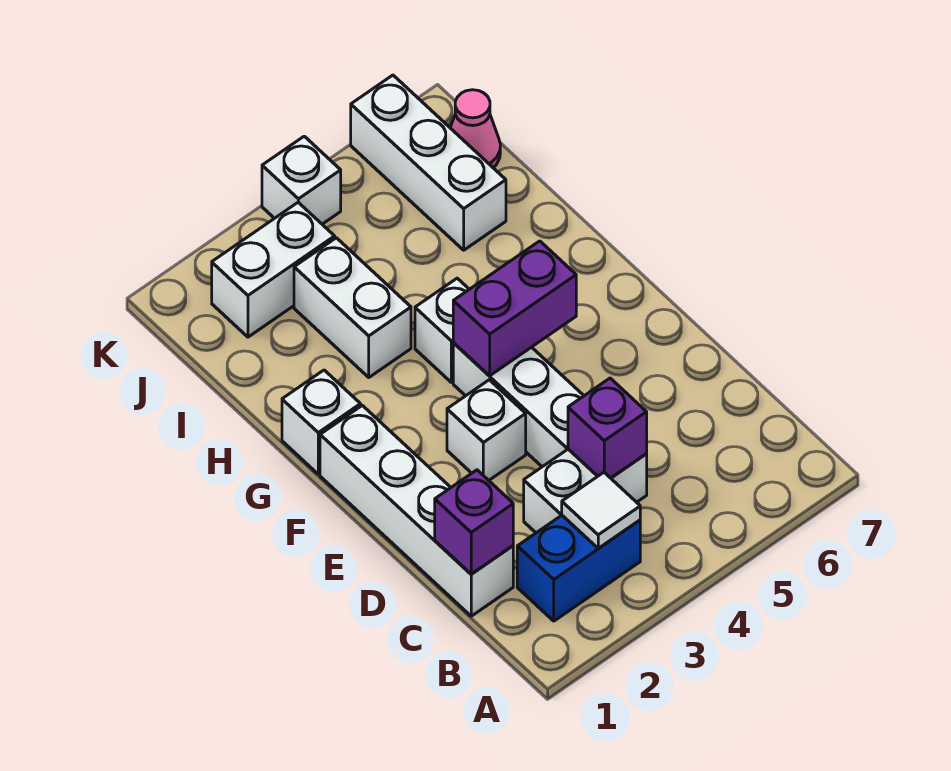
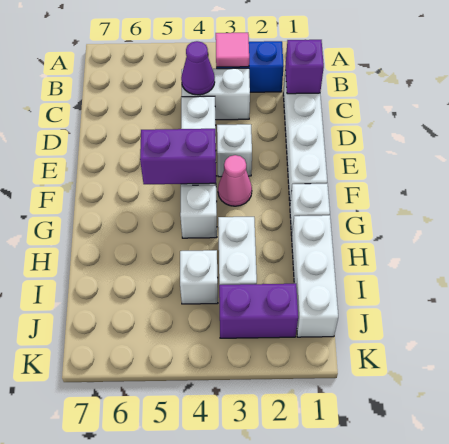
white tile B3 level 2 -> pink tile B3 level 2
purple brick C4 level 2 -> purple cone C4 level 2
white brick I6:K6 level 1 -> white brick H1:J1 level 1
white brick J2:J3 level 1 -> purple brick J2:J3 level 1
pink cone J7 level 1 -> pink cone F3 level 1
white brick K4 level 1 -> white brick I4 level 1

